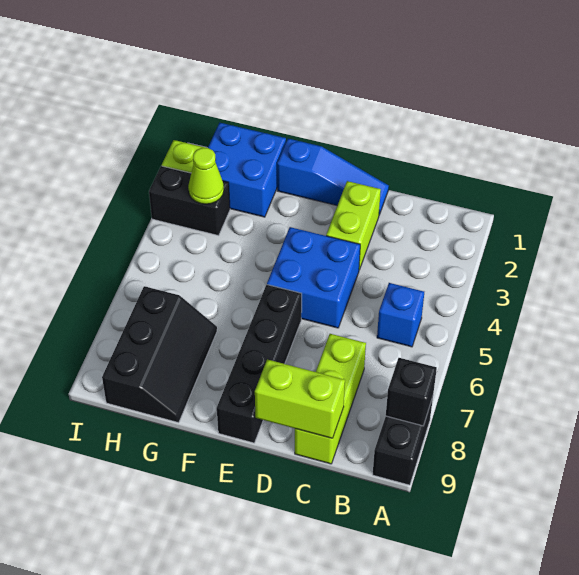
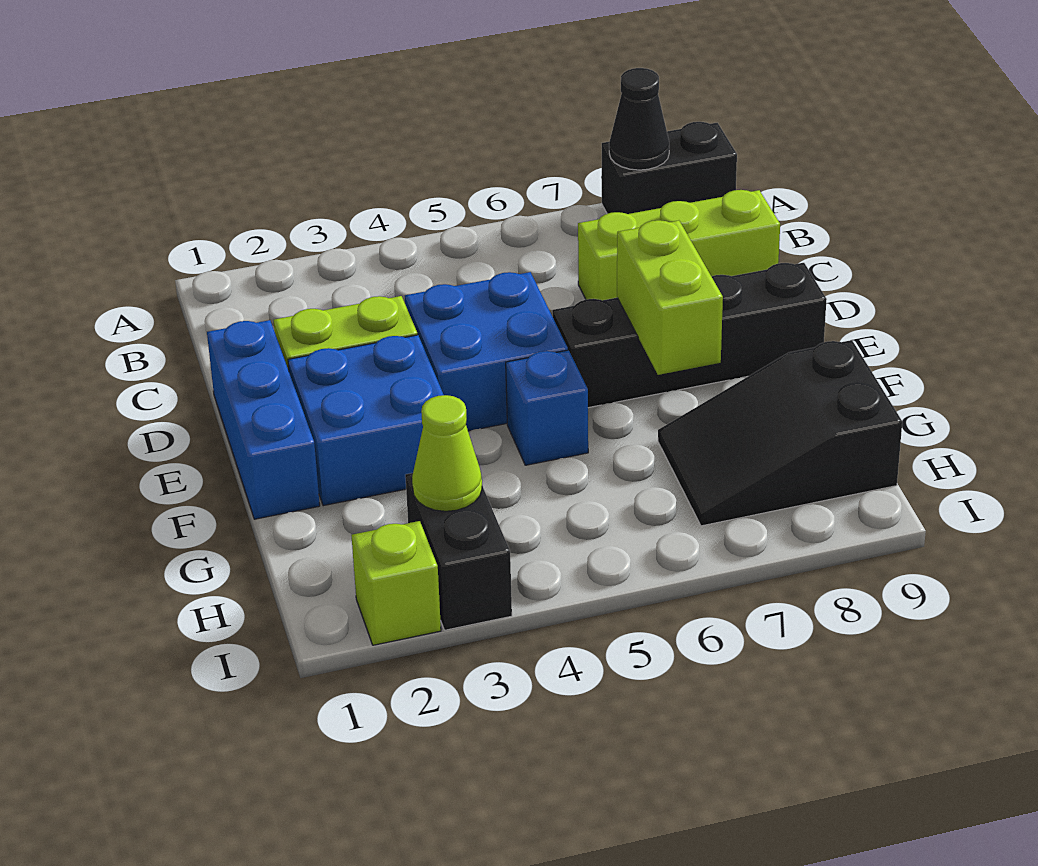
black brick A8 level 2 -> black cone A8 level 2
blue brick B5 level 1 -> blue brick F5 level 1
lime brick C9:D9 level 2 -> lime brick E7:F7 level 2
blue slope D1:F1 level 1 top F -> blue brick D1:F1 level 1
blue brick G1:H2 level 1 -> blue brick E2:F3 level 1
black slope G7:H9 level 1 top H -> black slope G7:H9 level 1 top 9

